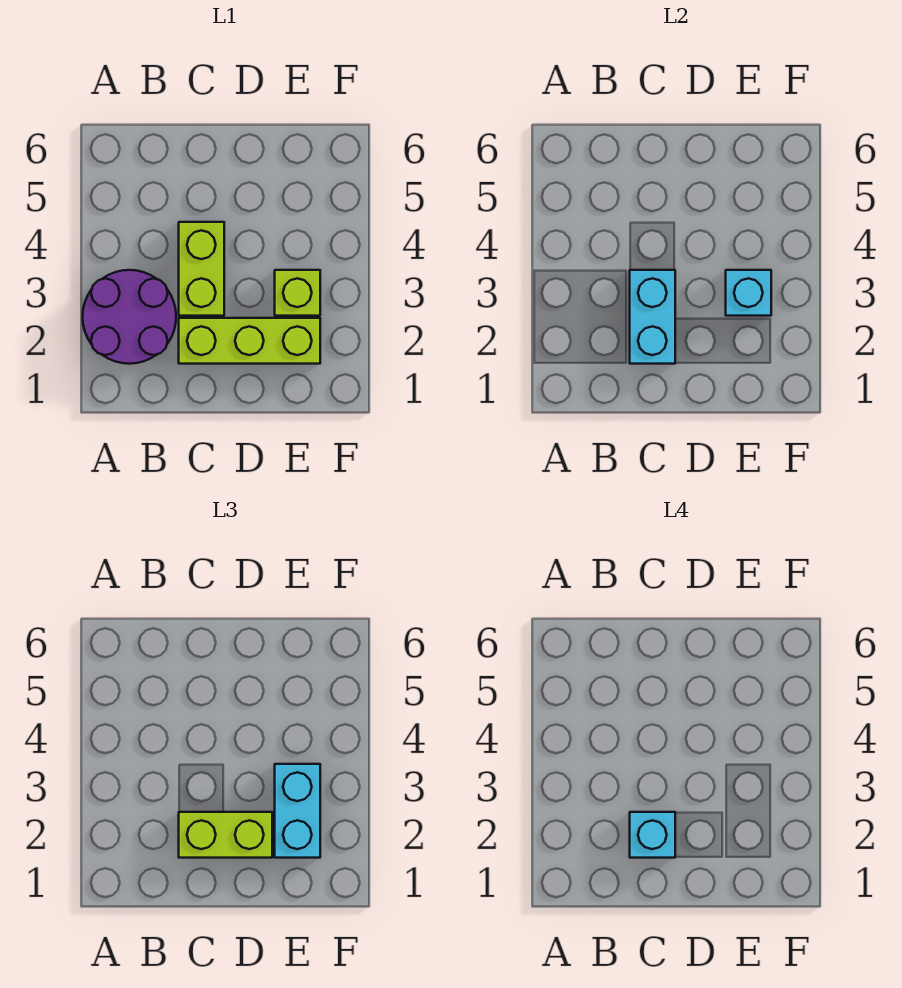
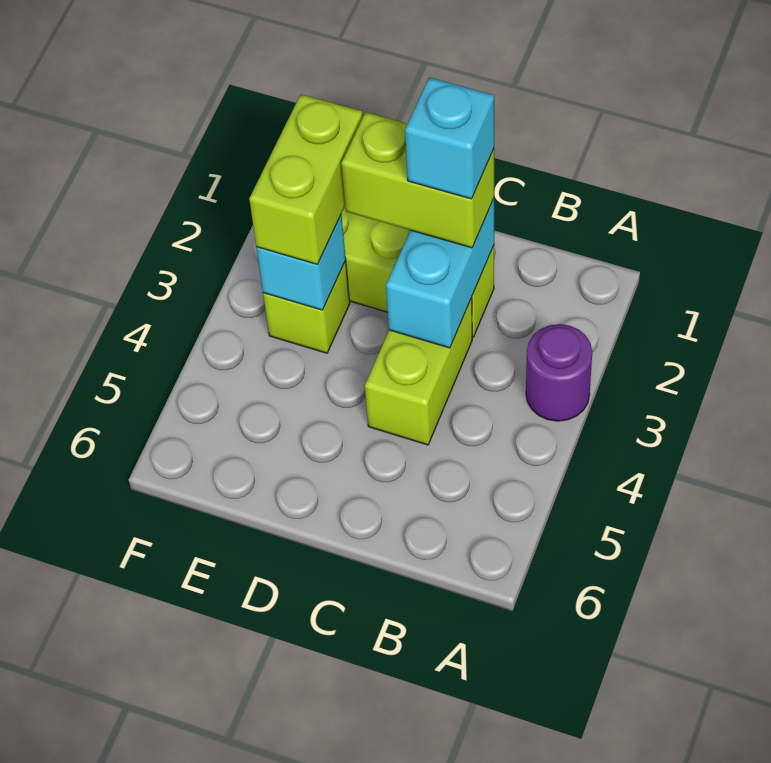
purple round brick A2:B3 level 1 -> purple round brick A3 level 1
cyan brick E2:E3 level 3 -> lime brick E2:E3 level 3

